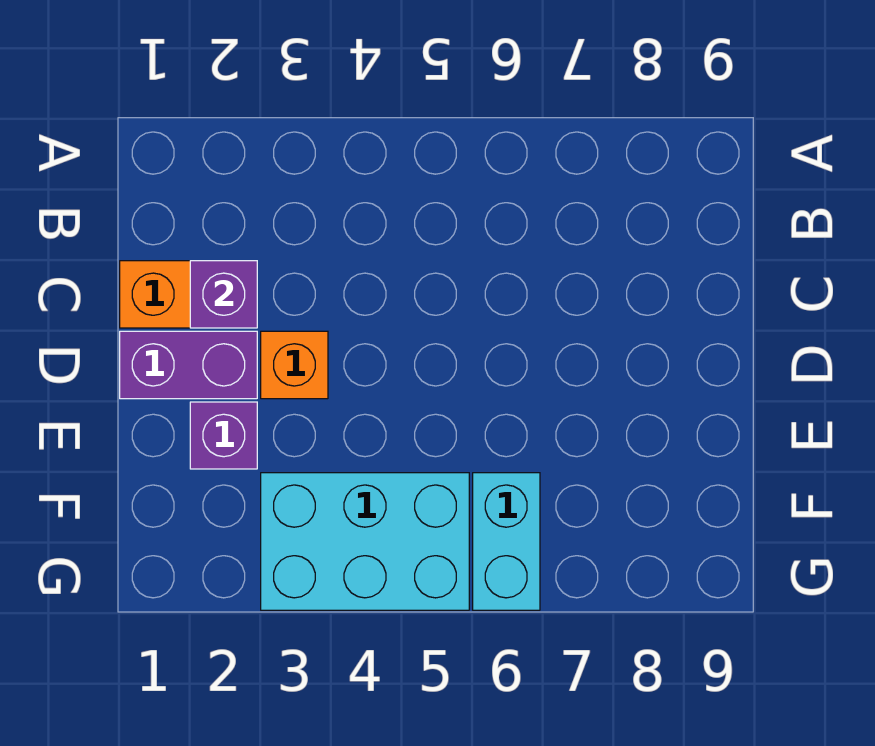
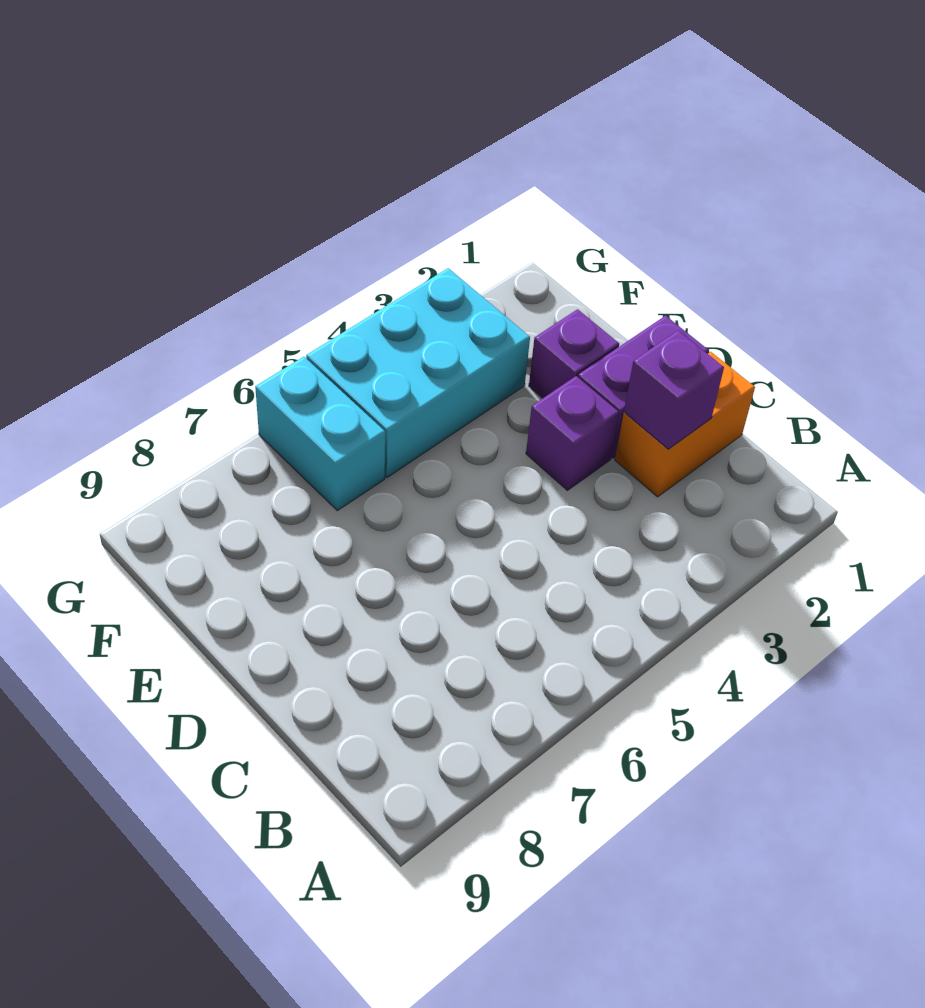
orange brick D3 level 1 -> purple brick D3 level 1

